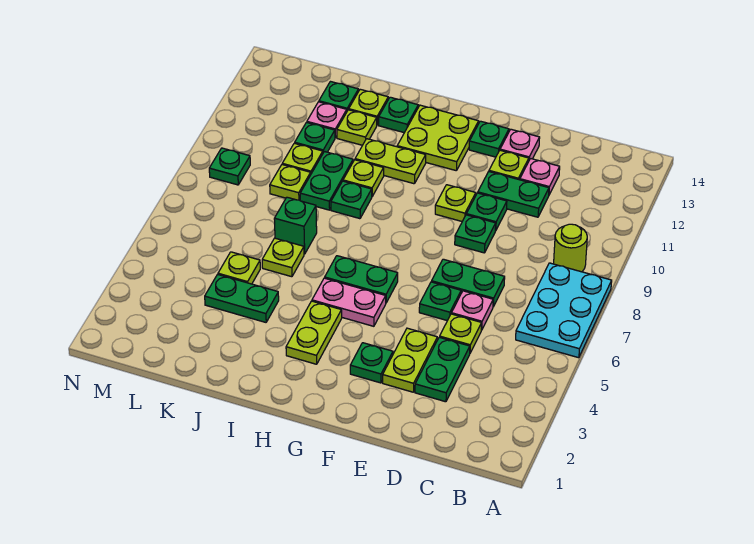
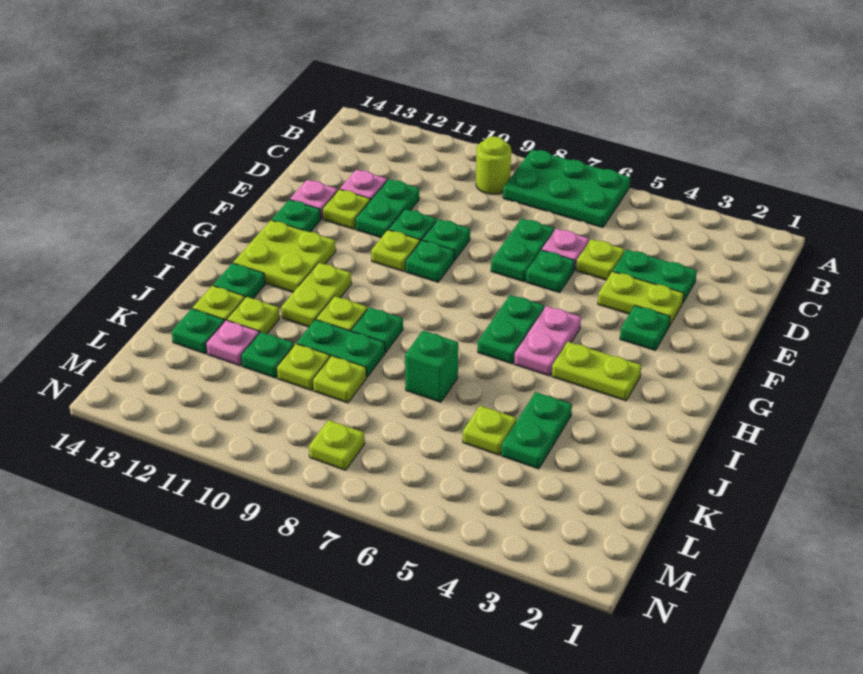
cyan plate A6:B8 level 1 -> green plate A6:B8 level 1
lime plate J6 level 1 -> lime plate M8 level 1
green plate M9 level 1 -> green plate F9 level 1

